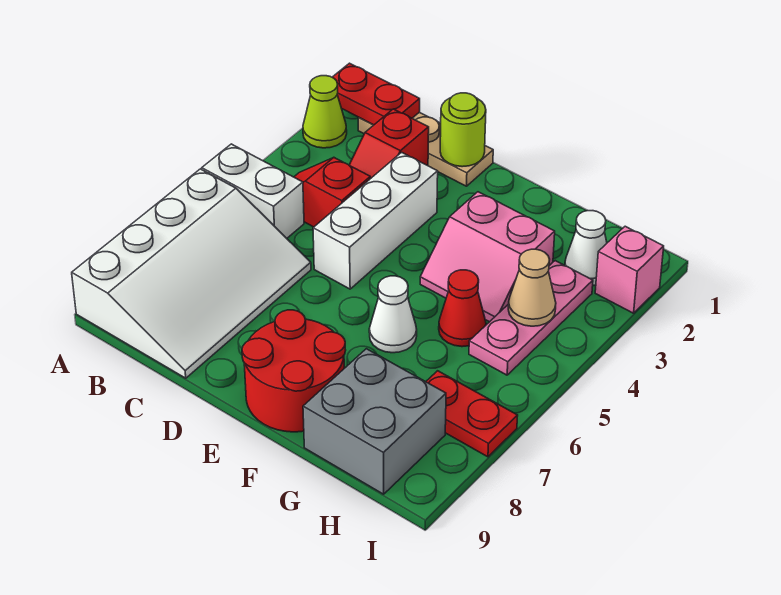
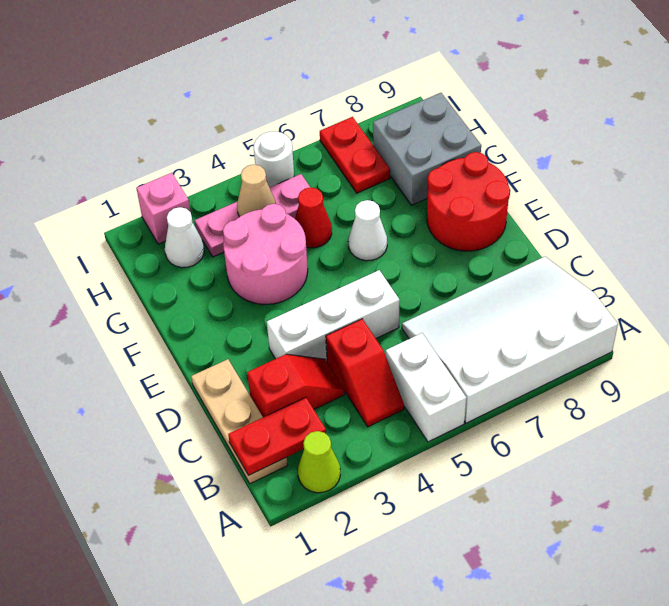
red plate A1:B1 level 2 -> red plate B1:B2 level 2
lime round brick D1 level 2 -> none
pink slope F3:G4 level 1 top 3 -> pink round brick F3:G4 level 1
none -> white round brick I5 level 1

